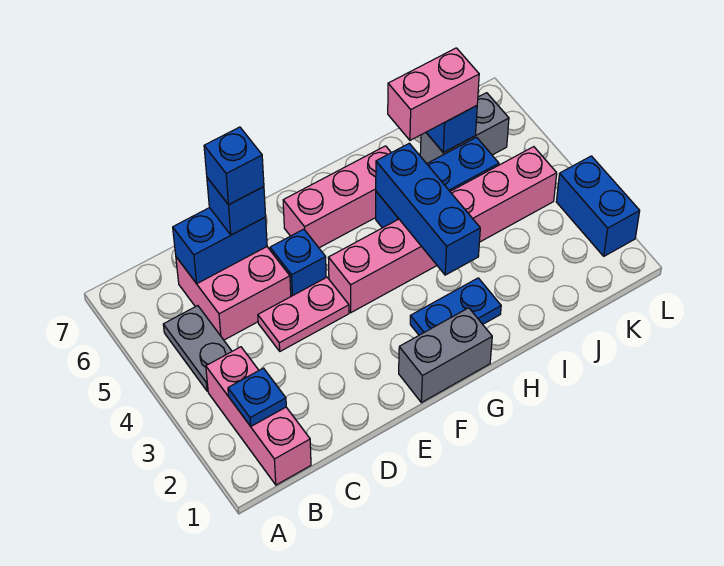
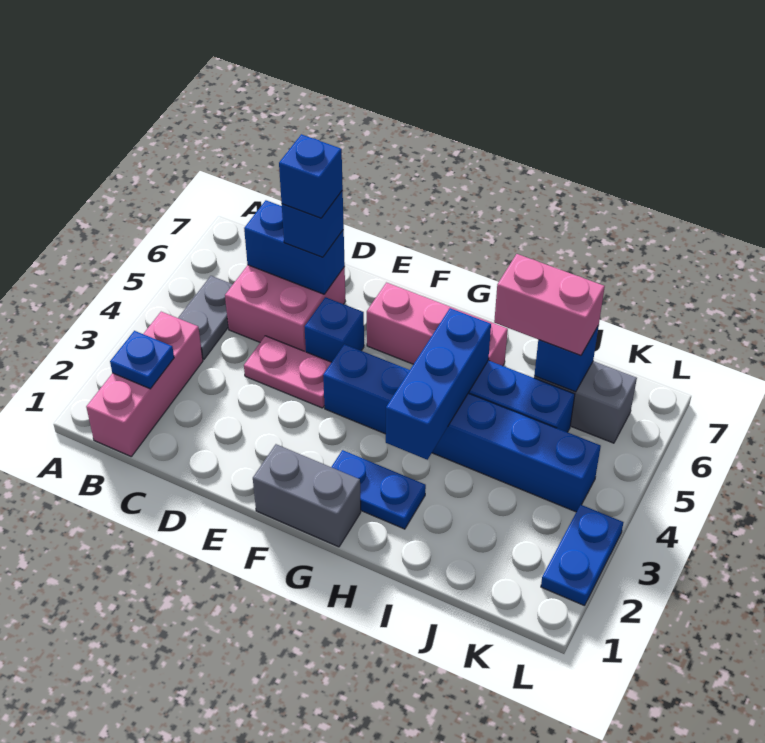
pink brick F4:K4 level 1 -> blue brick F4:K4 level 1
blue brick L2:L3 level 1 -> blue plate L2:L3 level 1

